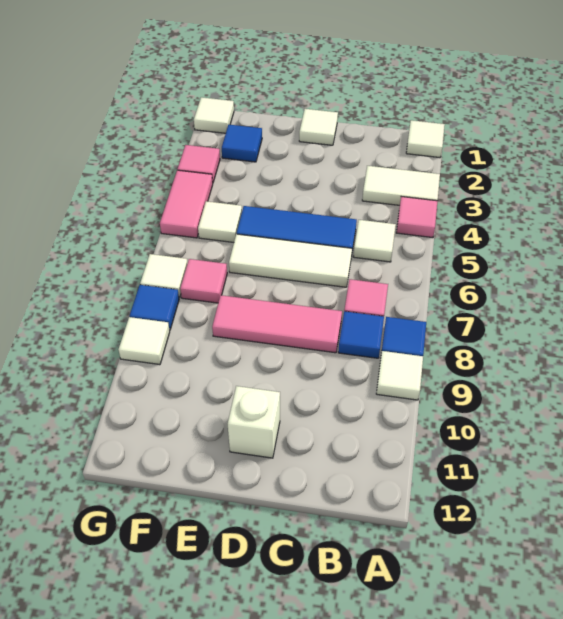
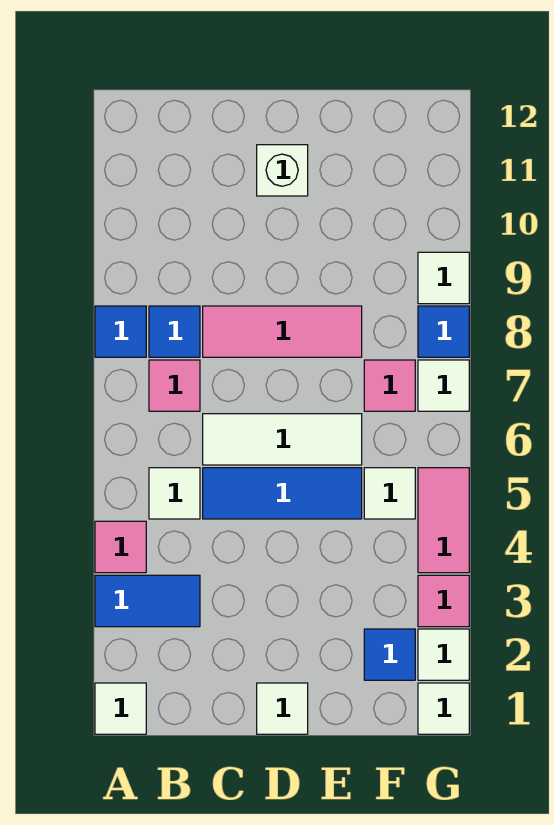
white tile A3:B3 level 1 -> blue tile A3:B3 level 1
white tile A9 level 1 -> white tile G2 level 1

